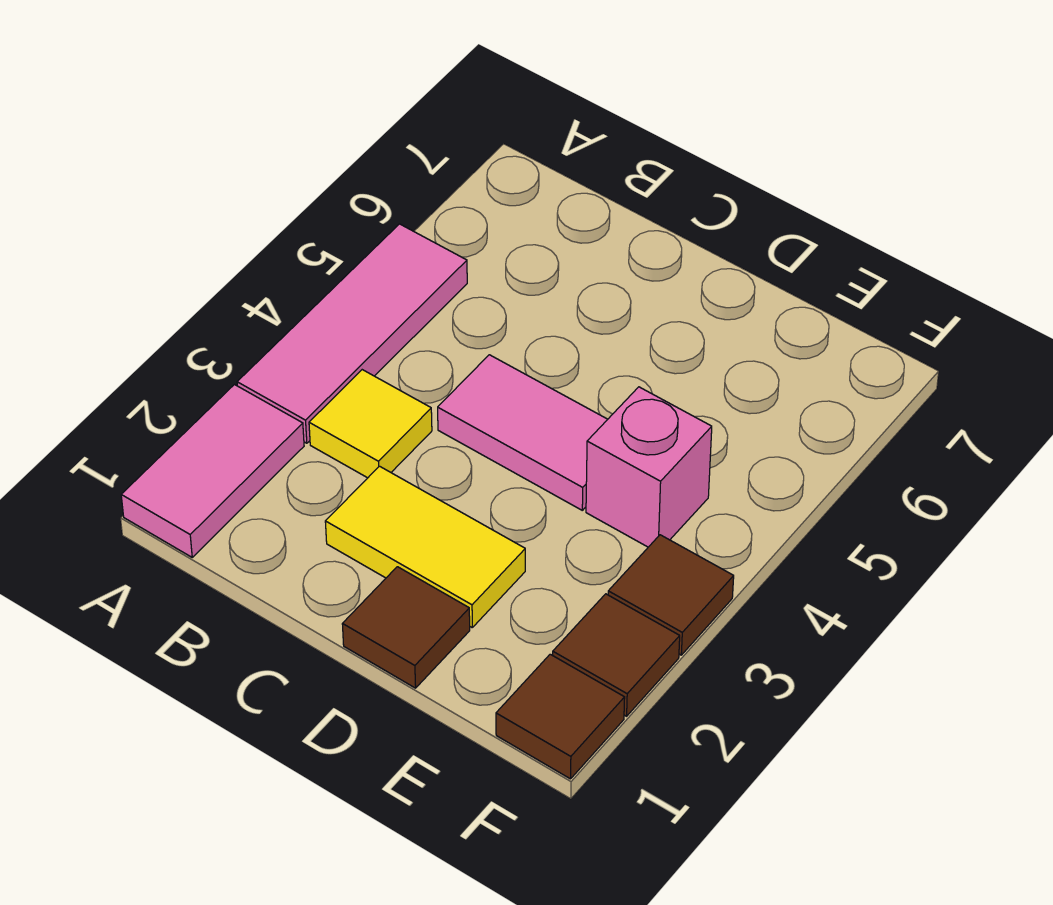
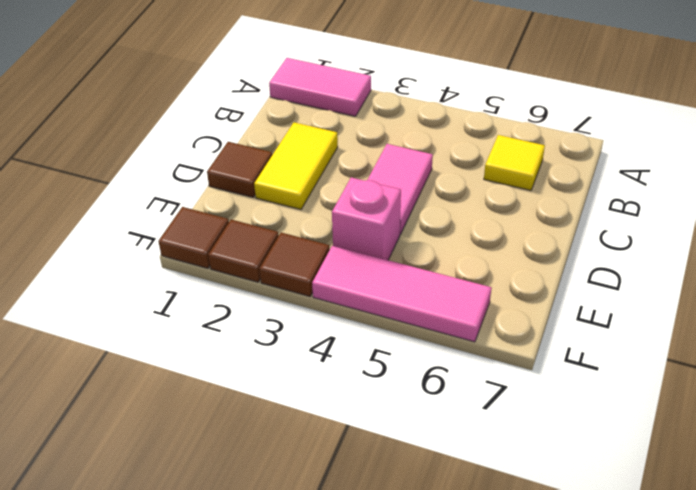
pink tile A3:A5 level 1 -> pink tile F4:F6 level 1
yellow tile B3 level 1 -> yellow tile B6 level 1

